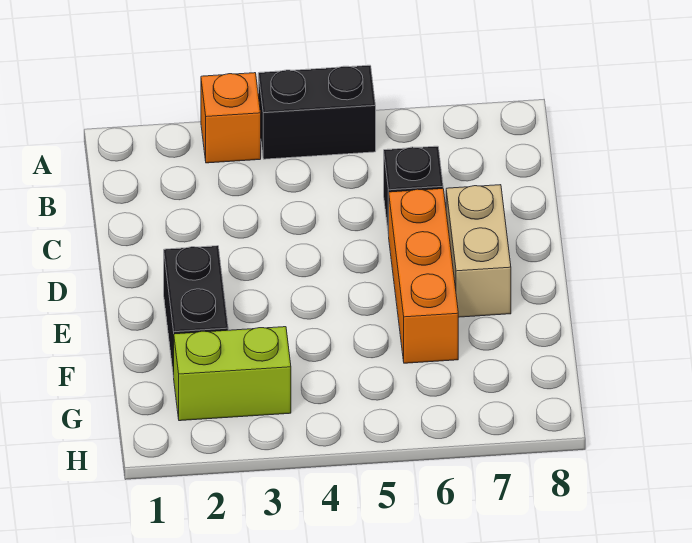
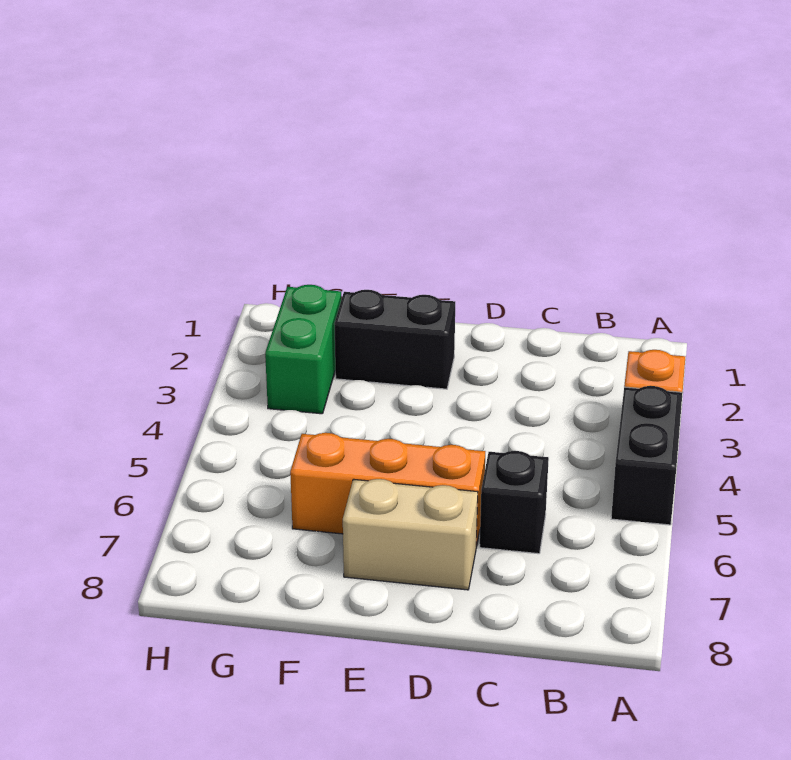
lime brick G2:G3 level 1 -> green brick G2:G3 level 1

